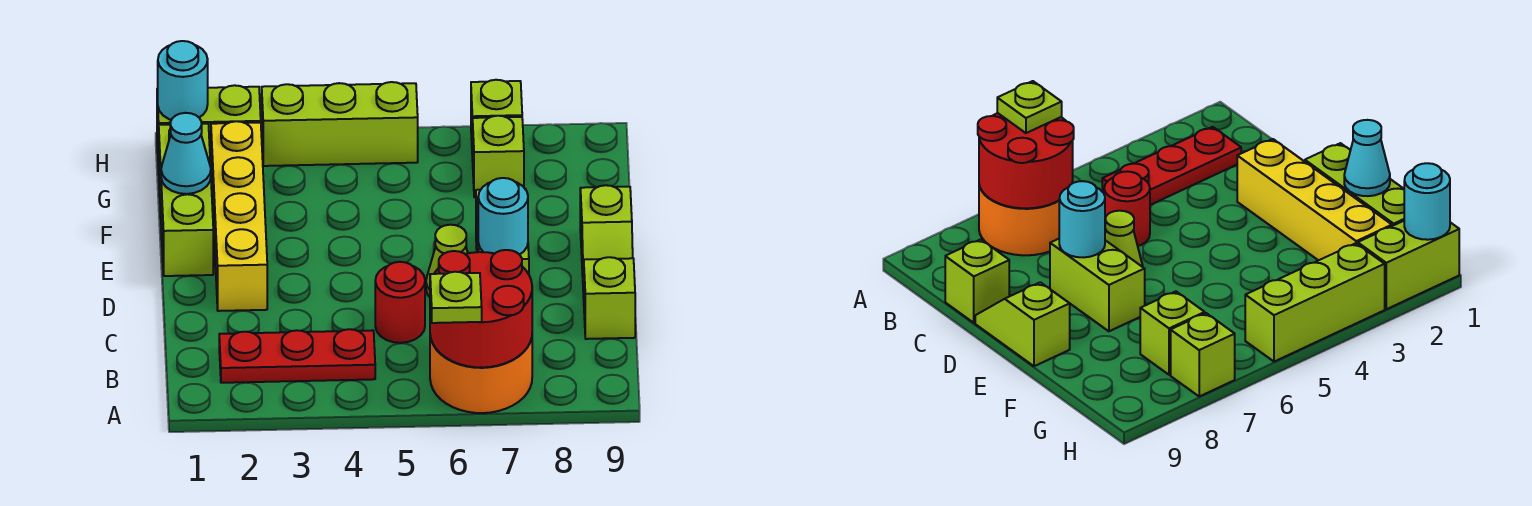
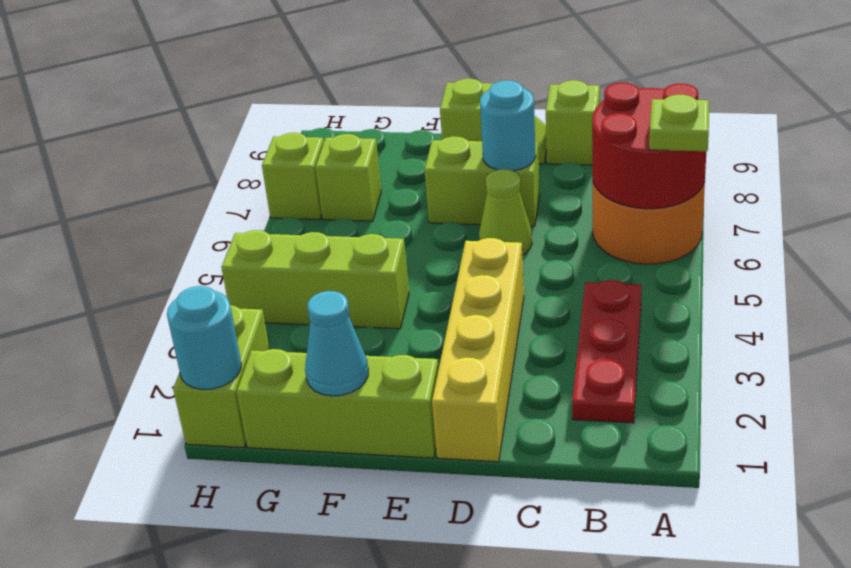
red round brick C5 level 1 -> none
yellow brick D2:G2 level 1 -> yellow brick D1:D4 level 1
lime brick H3:H5 level 1 -> lime brick F4:H4 level 1

